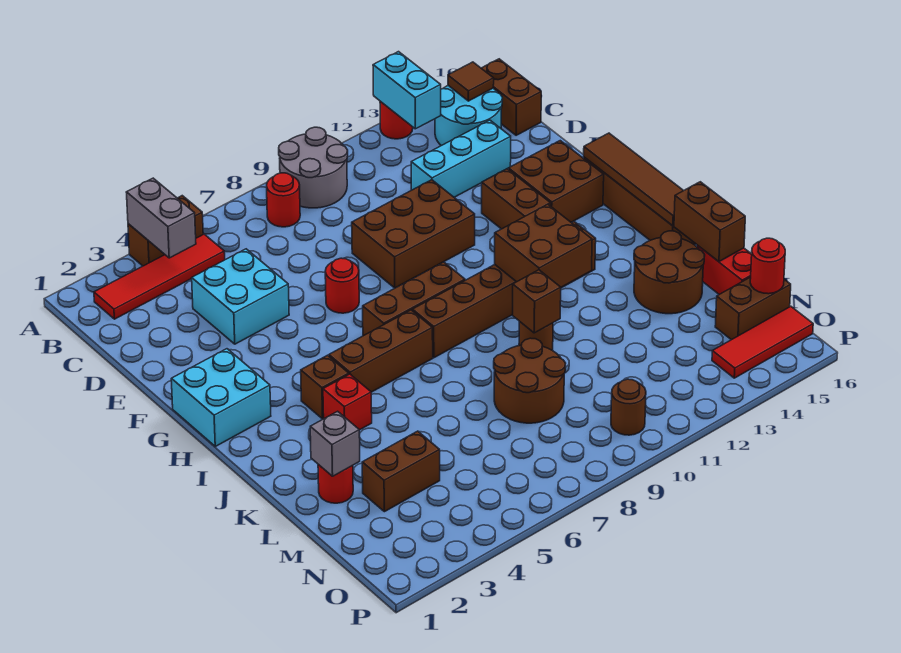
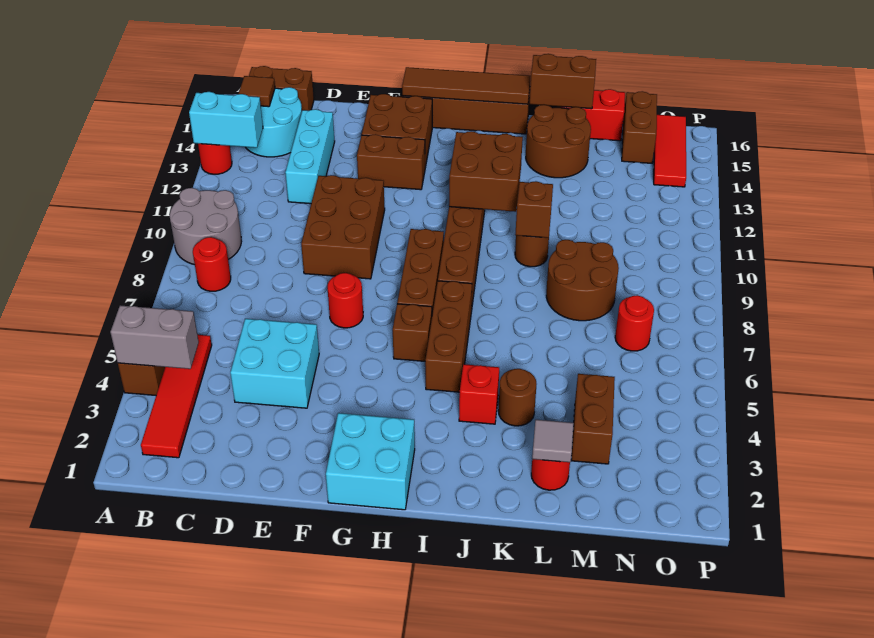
brown brick I4 level 1 -> brown brick H6 level 1
grey brick L2 level 2 -> grey tile L2 level 2
red round brick N16 level 2 -> red round brick N7 level 1
brown round brick O10 level 1 -> brown round brick K4 level 1

